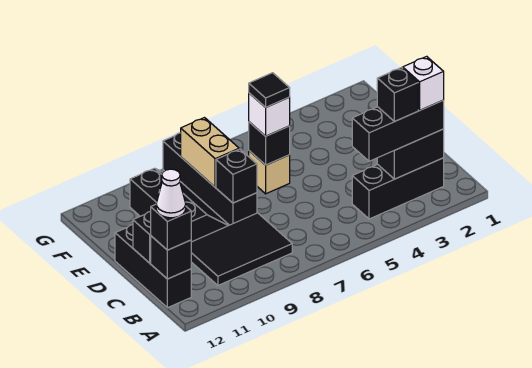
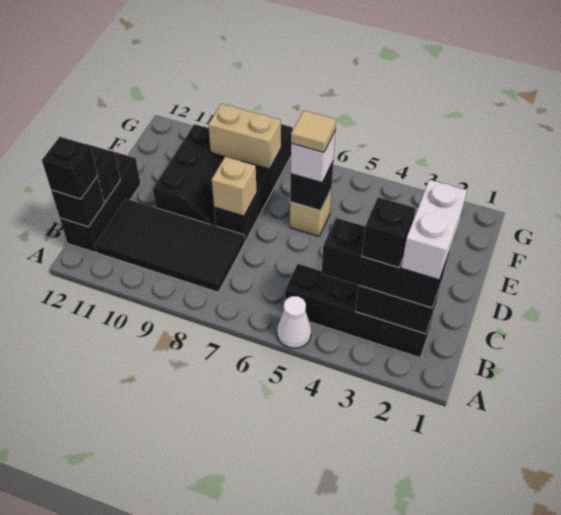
black brick B2:B4 level 1 -> black brick B2:B5 level 1
white brick B2 level 4 -> white brick B2:C2 level 4
black tile B8:C10 level 1 -> black tile B8:C11 level 1
white cone B12 level 4 -> white cone A5 level 1
black brick D8 level 2 -> tan brick D8 level 2
black tile E6 level 4 -> tan tile E6 level 4
tan brick E8:F8 level 2 -> tan brick F8:F9 level 2

